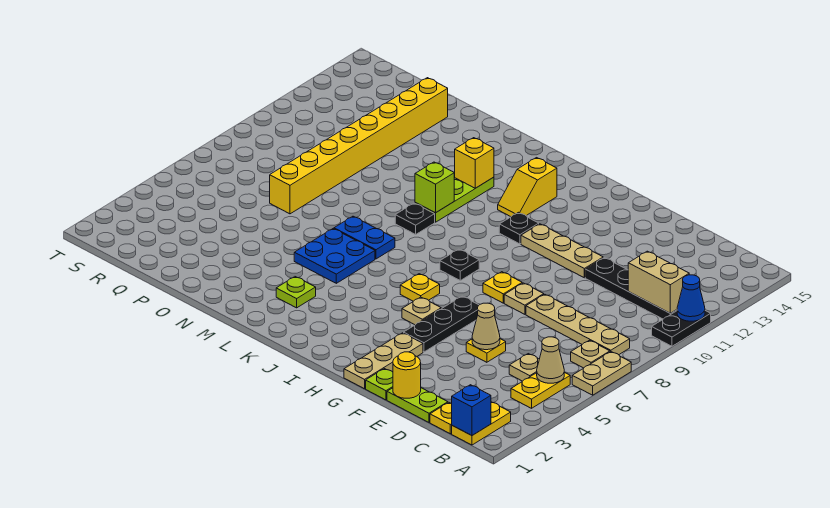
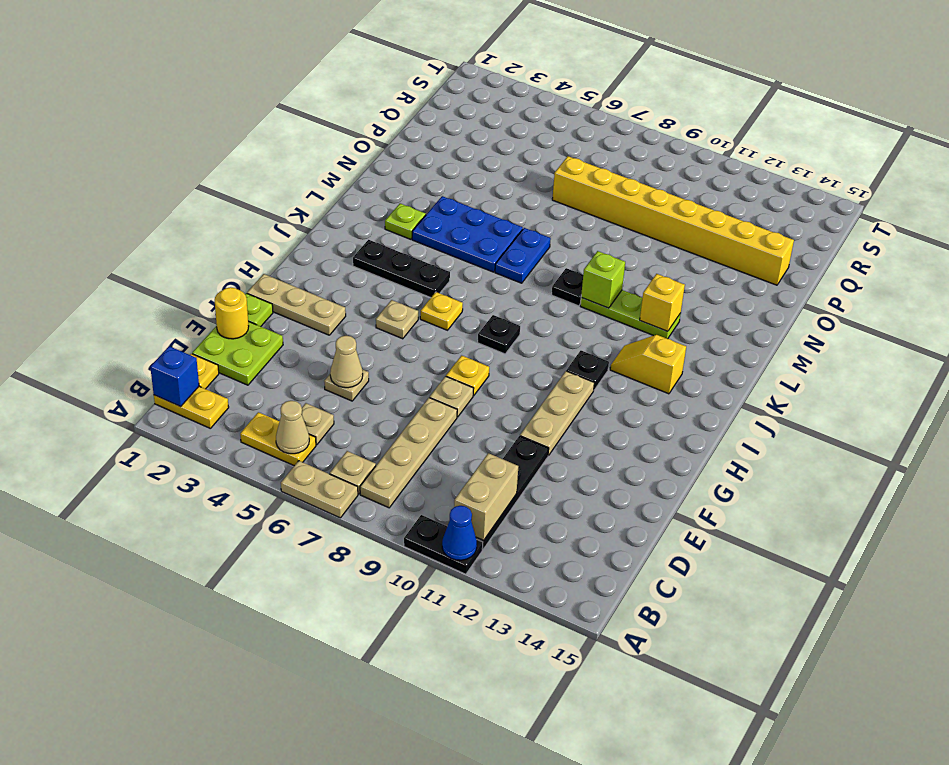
lime plate D1:E1 level 1 -> lime plate D1:E2 level 1
yellow plate E5 level 1 -> tan plate E5 level 1
black plate G4:G6 level 1 -> black plate J3:J5 level 1
blue plate L5:M6 level 1 -> blue plate L4:M6 level 1

